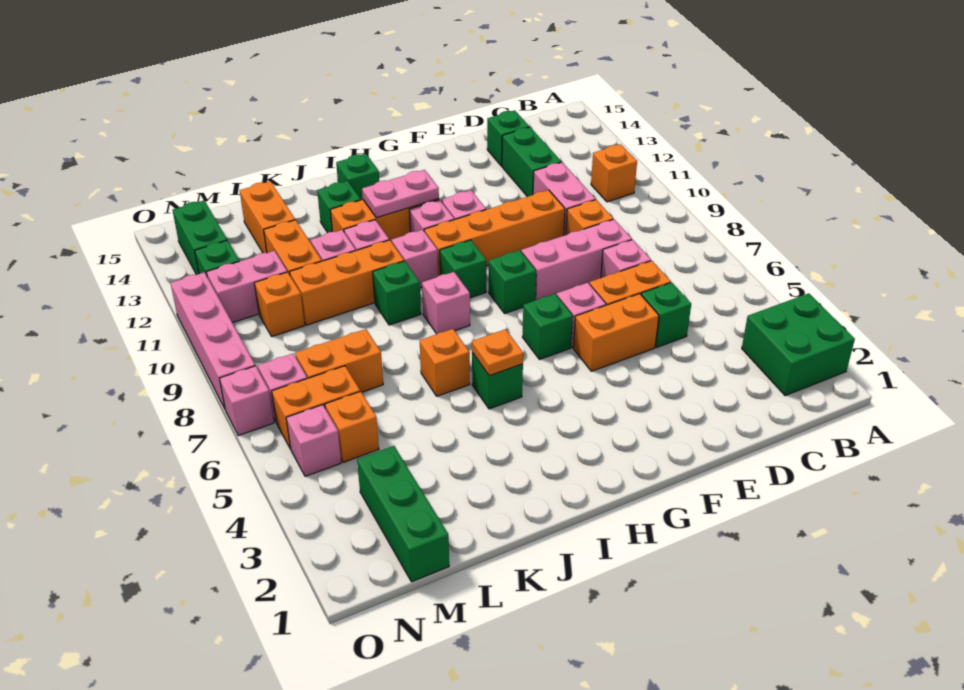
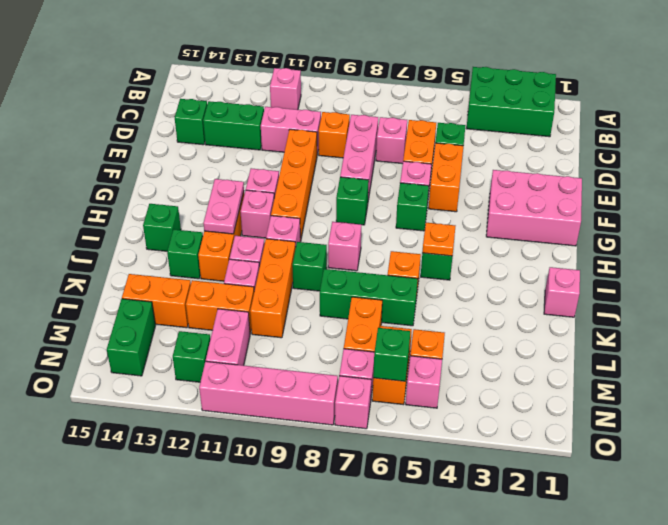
green brick A2:B3 level 1 -> green brick A2:B4 level 1
orange brick B11 level 1 -> pink brick B11 level 1
none -> pink brick F1:G3 level 1
green brick H9 level 1 -> green brick N6 level 2
none -> pink brick J1 level 1
green brick M1:M3 level 1 -> green brick K6:K8 level 1
orange brick M10 level 1 -> none
green brick N13:N14 level 1 -> green brick M14:N14 level 1

